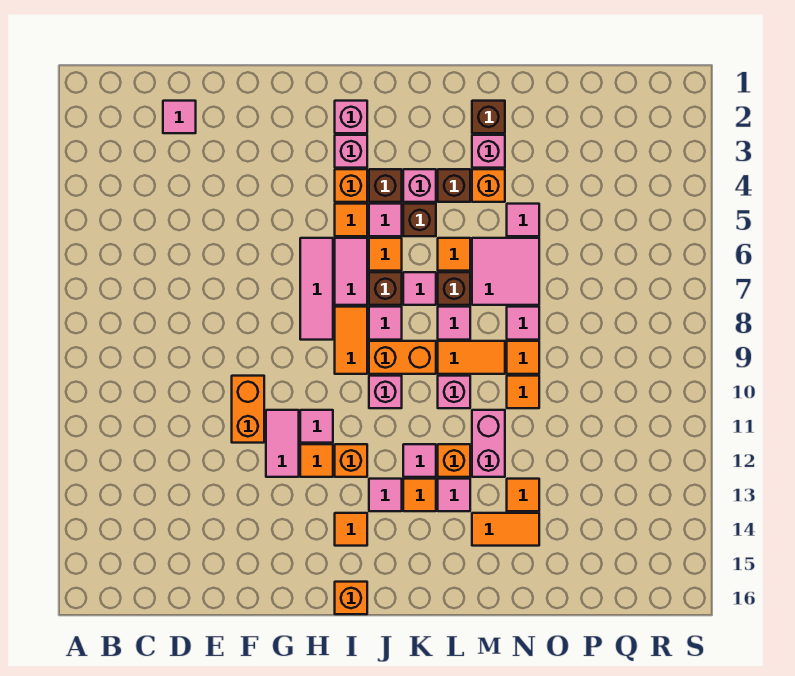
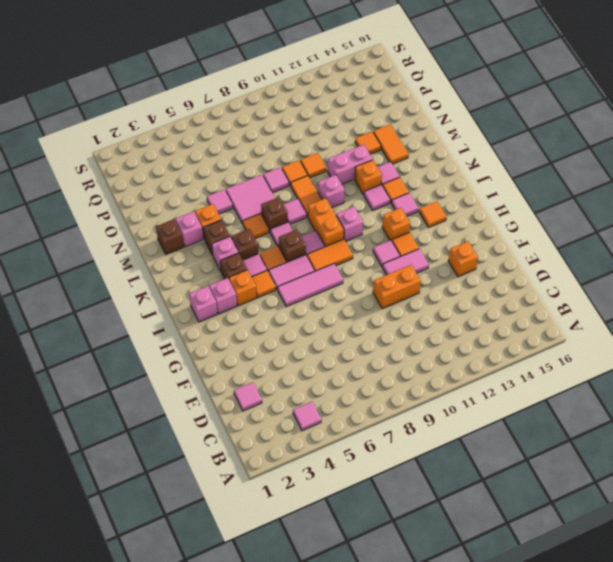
none -> pink tile B4 level 1
orange brick I16 level 1 -> orange brick F14 level 1

